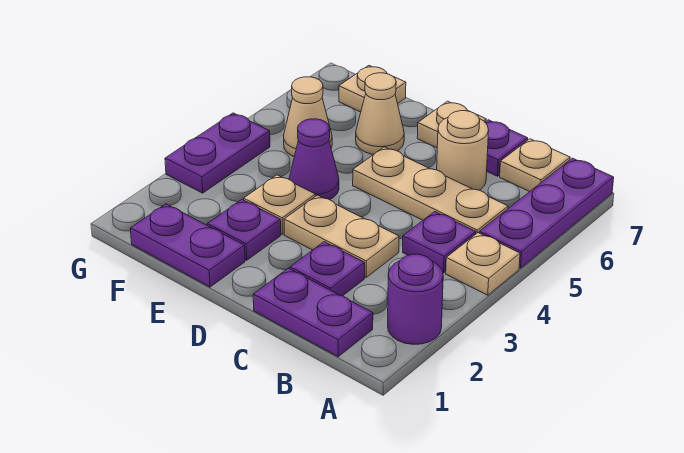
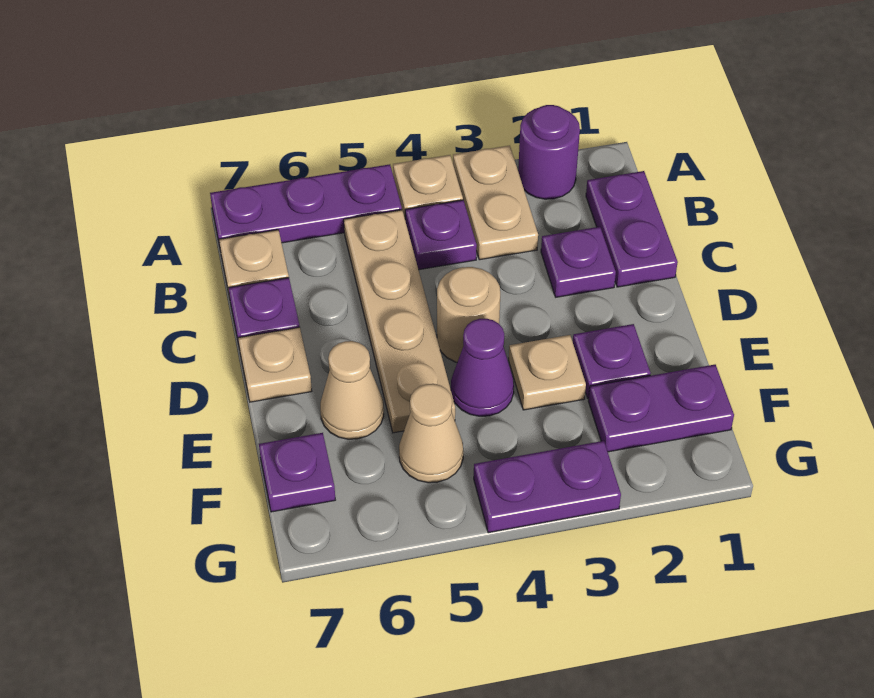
tan plate B5:D5 level 1 -> tan plate B5:E5 level 1
tan plate C3:D3 level 1 -> tan plate A3:B3 level 1
tan round brick C6 level 1 -> tan round brick D4 level 1
purple plate E1:F1 level 1 -> purple plate F1:F2 level 1
tan plate F7 level 1 -> purple plate F7 level 1

